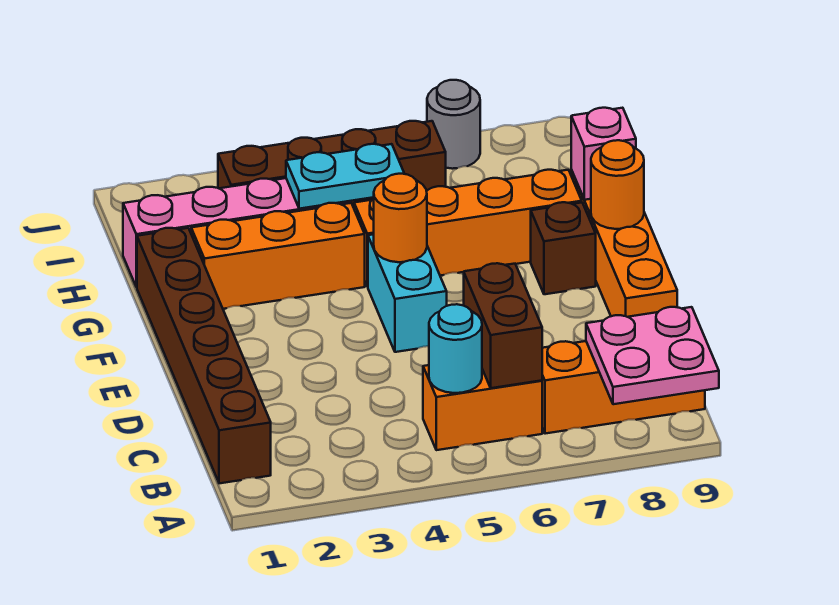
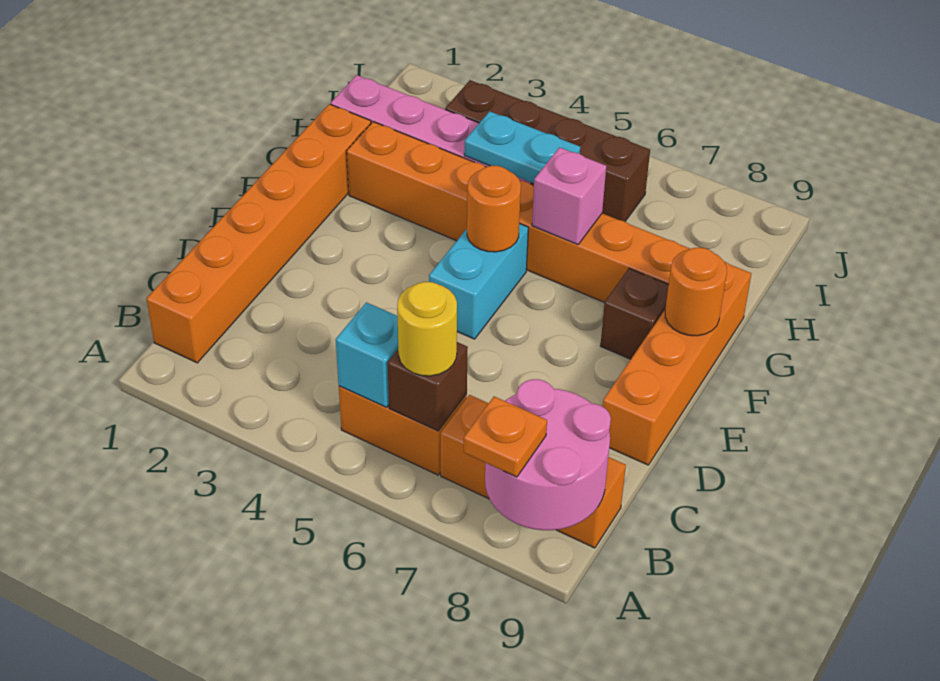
pink plate A8:B9 level 2 -> pink round brick A8:B9 level 2
none -> orange plate A8 level 3
brown brick B1:G1 level 1 -> orange brick B1:G1 level 1
cyan round brick B5 level 2 -> cyan brick B5 level 2
brown brick B6:C6 level 2 -> brown brick B6 level 2
none -> yellow round brick B6 level 3
pink brick G9 level 2 -> pink brick G6 level 2
grey round brick J7 level 1 -> none

